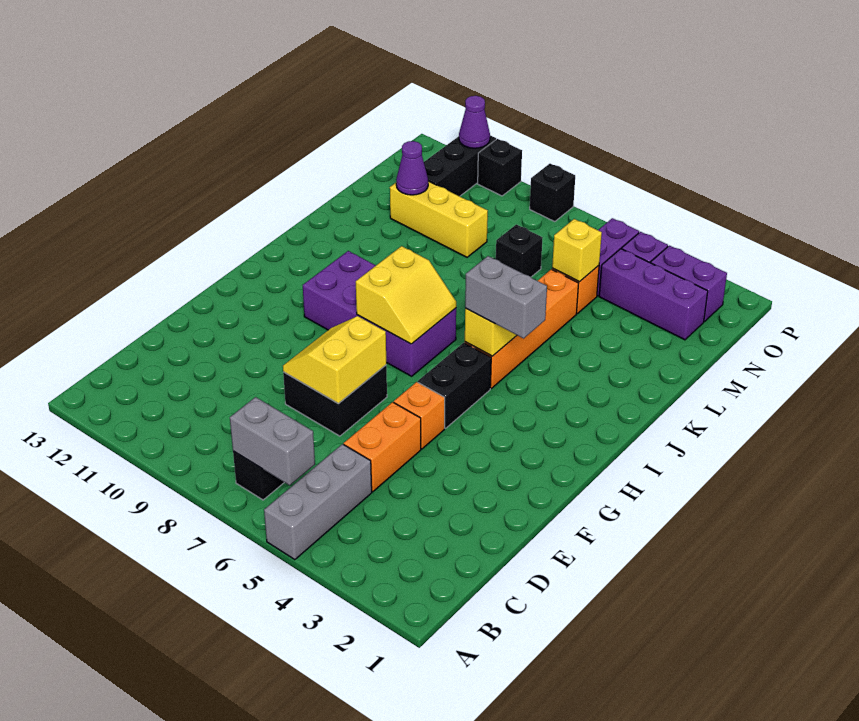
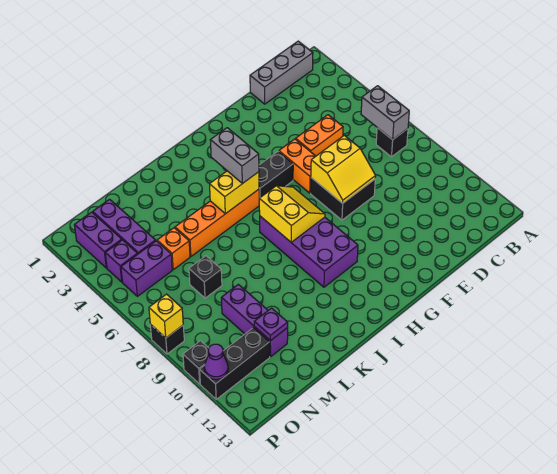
grey brick A5:C5 level 1 -> grey brick B1:D1 level 1
orange brick F5 level 1 -> orange brick F5:F6 level 1
yellow slope H7:I8 level 2 top 8 -> yellow slope H7:I8 level 2 top I
yellow brick M5 level 2 -> yellow brick P8 level 2
yellow brick M9:M11 level 1 -> purple brick M9:M11 level 1
purple cone M11 level 2 -> purple plate M11 level 2

